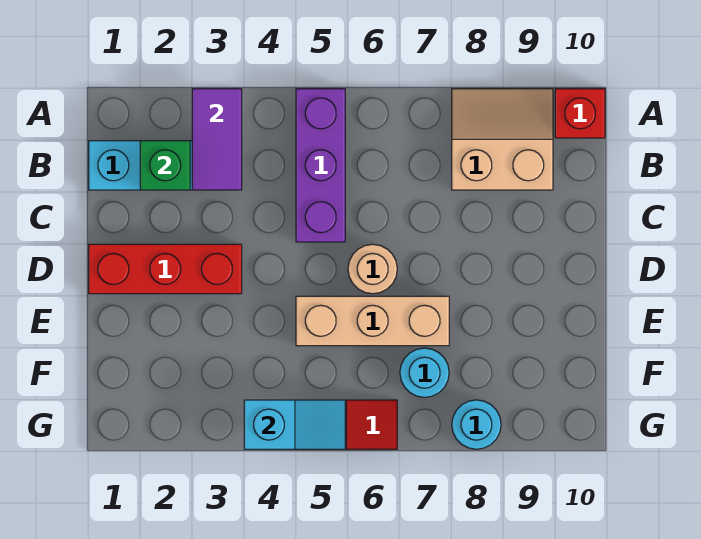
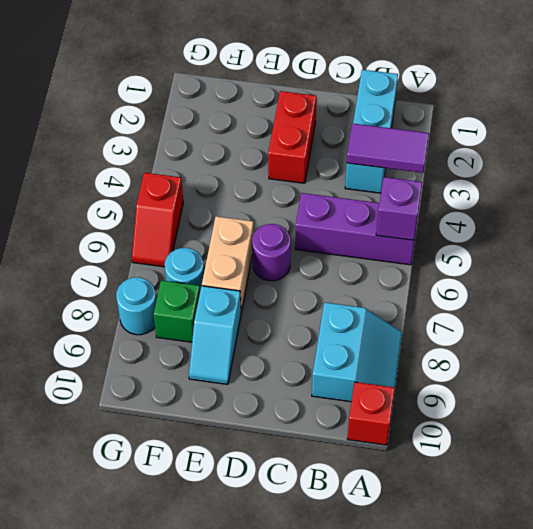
none -> purple brick A5 level 2
tan slope A8:B9 level 1 top B -> cyan slope A8:B9 level 1 top B
green brick B2 level 2 -> green brick F8 level 1
red brick D1:D3 level 1 -> red brick D2:D3 level 1
tan round brick D6 level 1 -> purple round brick D6 level 1
tan brick E5:E7 level 1 -> tan brick E6:E7 level 1
cyan slope G4:G5 level 2 top 4 -> cyan slope E8:E9 level 1 top 8

